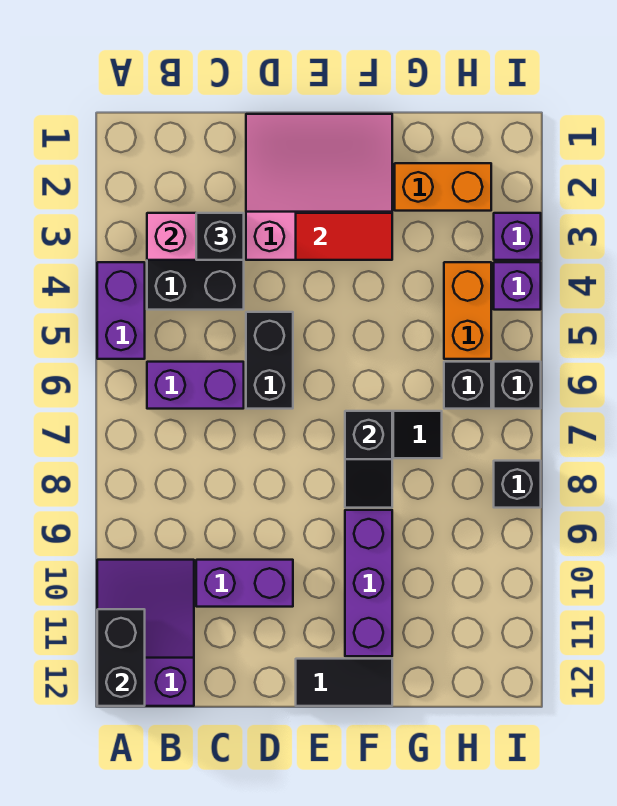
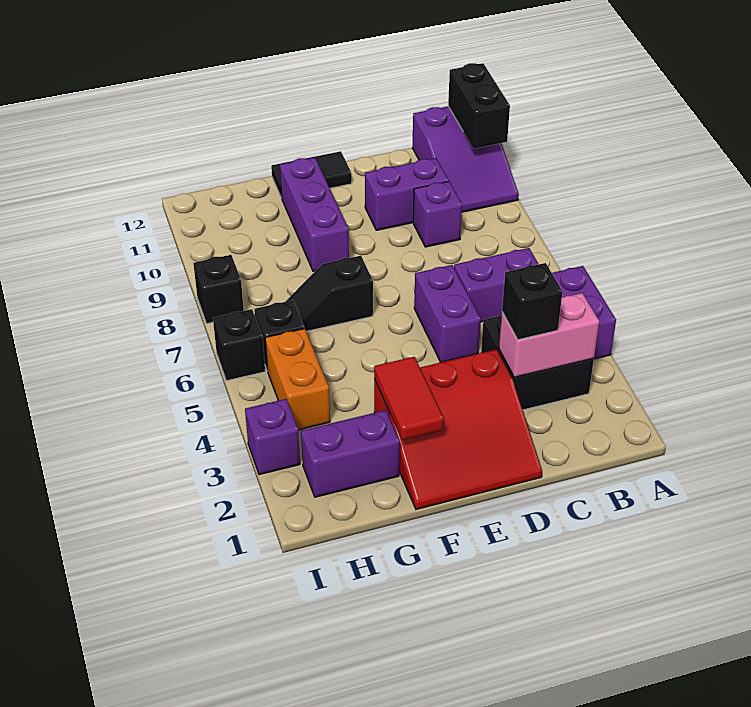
pink slope D1:F3 level 1 top 3 -> red slope D1:F3 level 1 top 3
black brick D5:D6 level 1 -> purple brick D5:D6 level 1
red tile E3:F3 level 2 -> red tile F2:F3 level 2
black slope F7:F8 level 2 top 7 -> none
orange brick G2:H2 level 1 -> purple brick G2:H2 level 1
purple brick I4 level 1 -> purple brick C9 level 1

